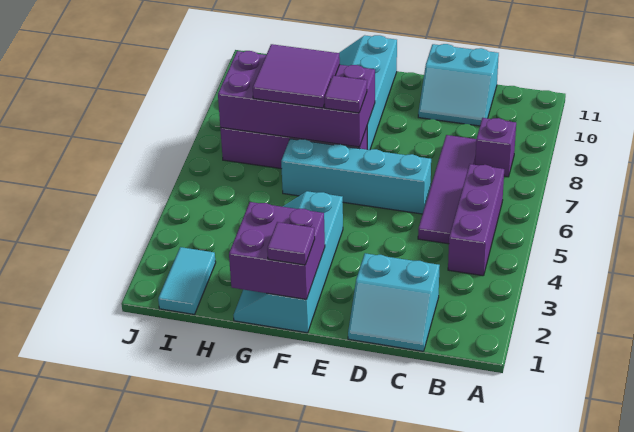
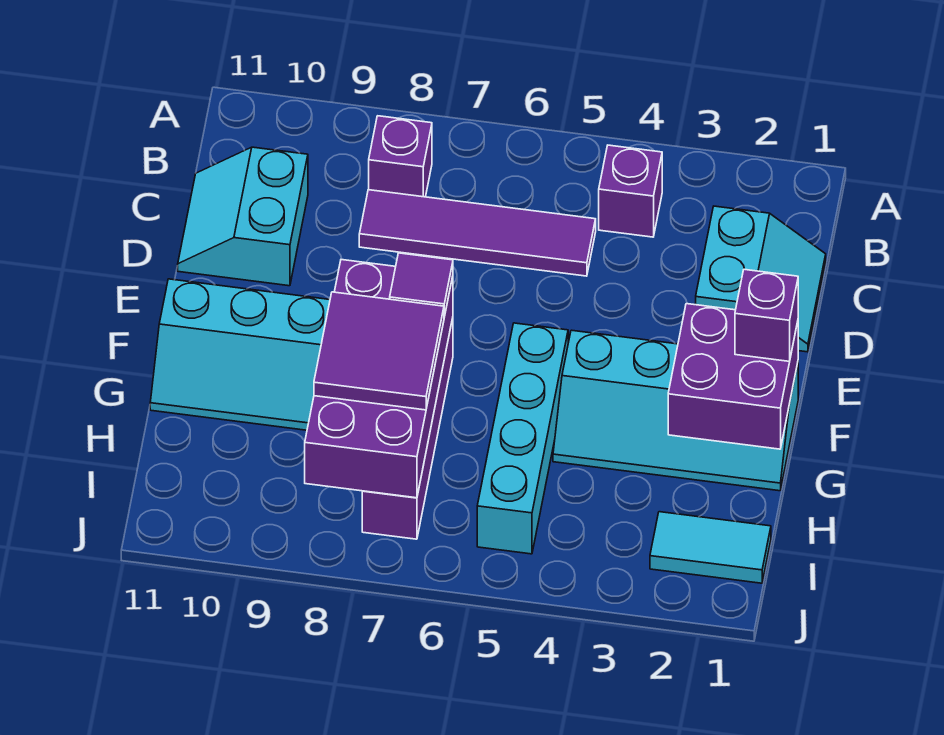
purple brick B4:B6 level 1 -> purple brick B4 level 1
cyan slope C10:D11 level 1 top 11 -> cyan slope C10:D11 level 1 top 10
cyan brick D6:G6 level 1 -> cyan brick F5:I5 level 1
purple tile F1 level 3 -> purple brick F1 level 3

